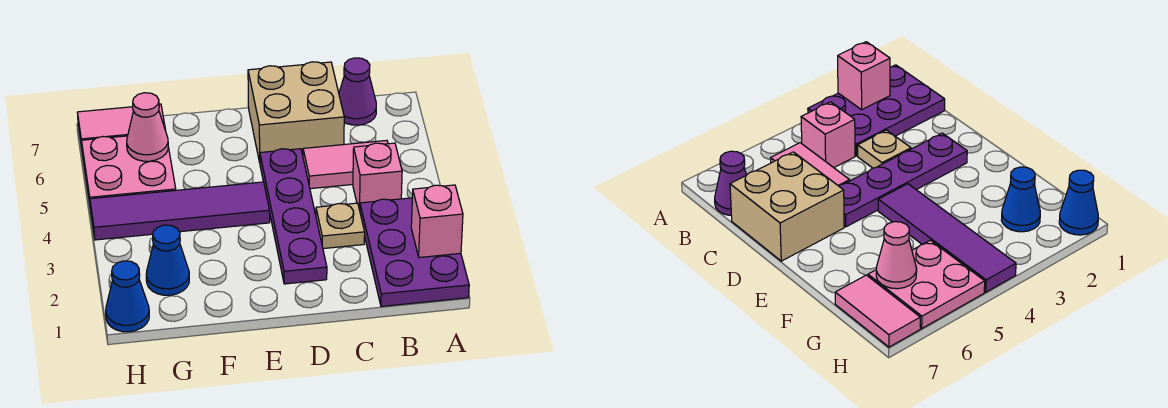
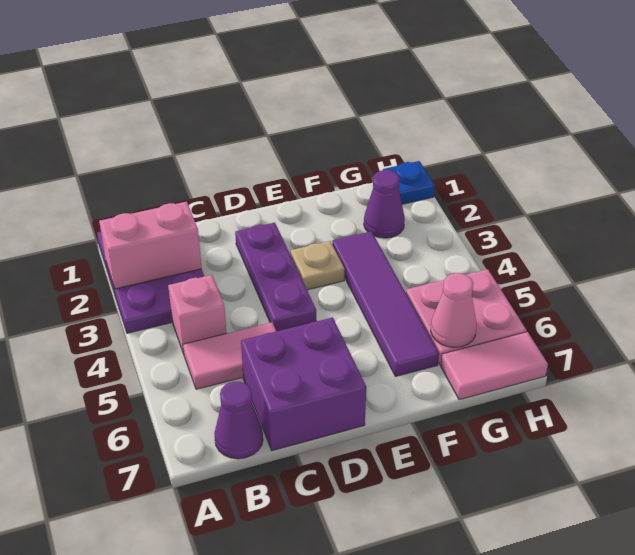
pink brick A2 level 2 -> pink brick A2:B2 level 2
tan plate C3 level 1 -> tan plate E3 level 1
tan brick C6:D7 level 1 -> purple brick C6:D7 level 1
purple plate D2:D5 level 1 -> purple plate D2:D4 level 1
purple tile E4:H4 level 1 -> purple tile F3:F6 level 1
blue cone G2 level 1 -> purple cone G2 level 1
blue cone H1 level 1 -> blue plate H1 level 1

